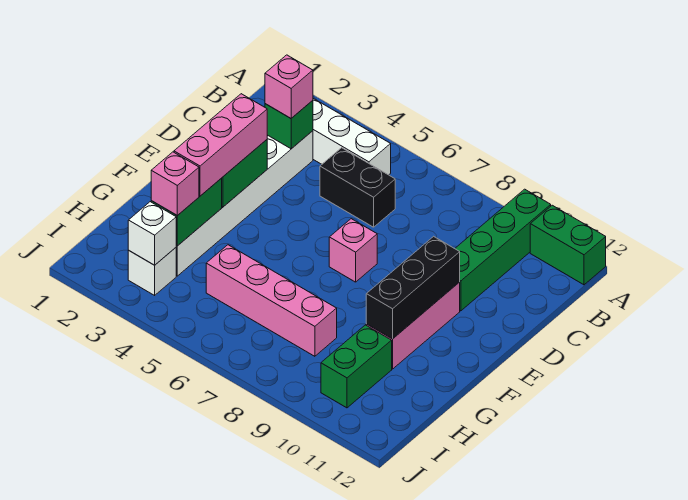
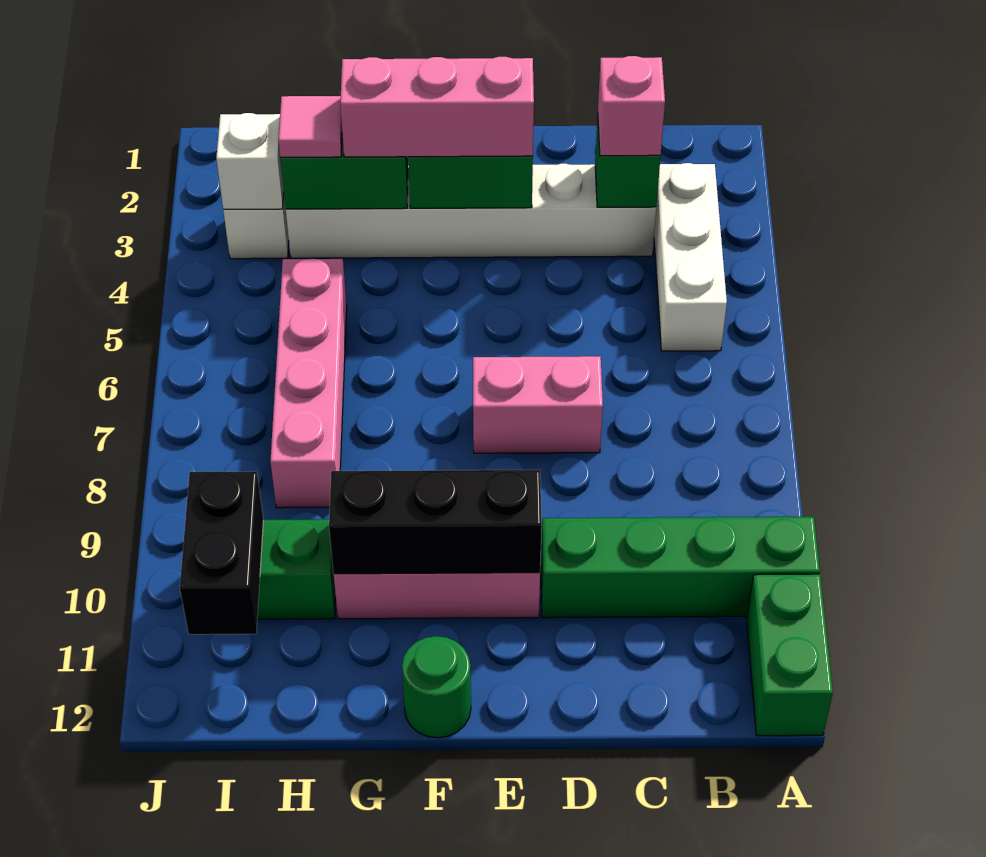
black brick C5:C6 level 1 -> black brick I10:I11 level 2
pink brick E7 level 1 -> pink brick D7:E7 level 1
none -> green round brick F12 level 1
pink brick H3 level 3 -> pink tile H3 level 3

